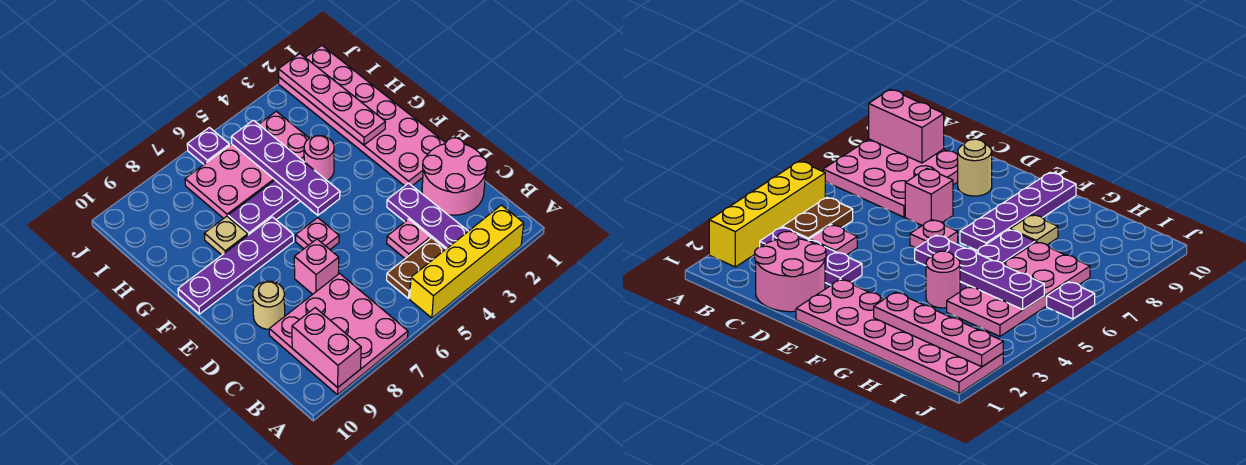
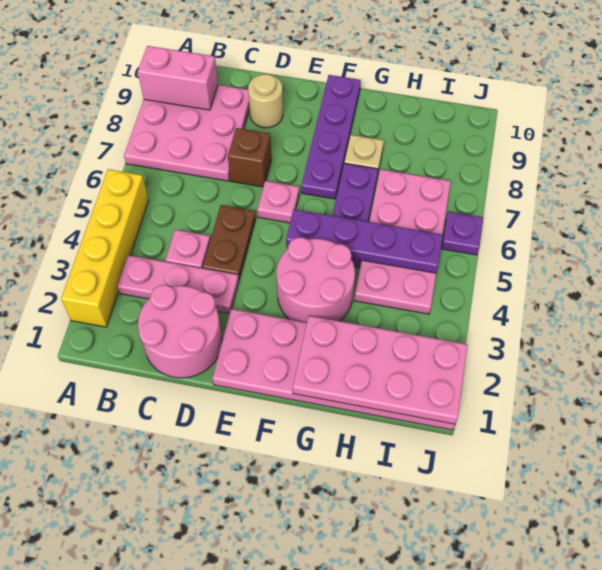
purple plate B3:D3 level 1 -> pink plate B3:D3 level 1
brown plate B4:B5 level 1 -> brown plate D4:D5 level 1
pink brick D7 level 1 -> brown brick D7 level 1
pink plate G2:J2 level 2 -> pink plate G1:J2 level 2
pink round brick G4 level 1 -> pink round brick F3:G4 level 1

